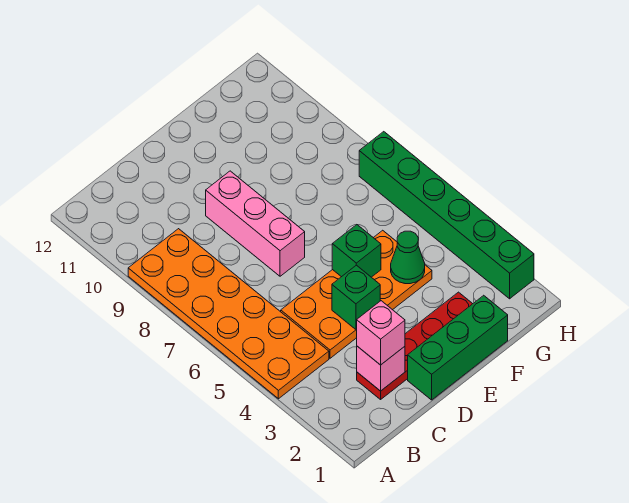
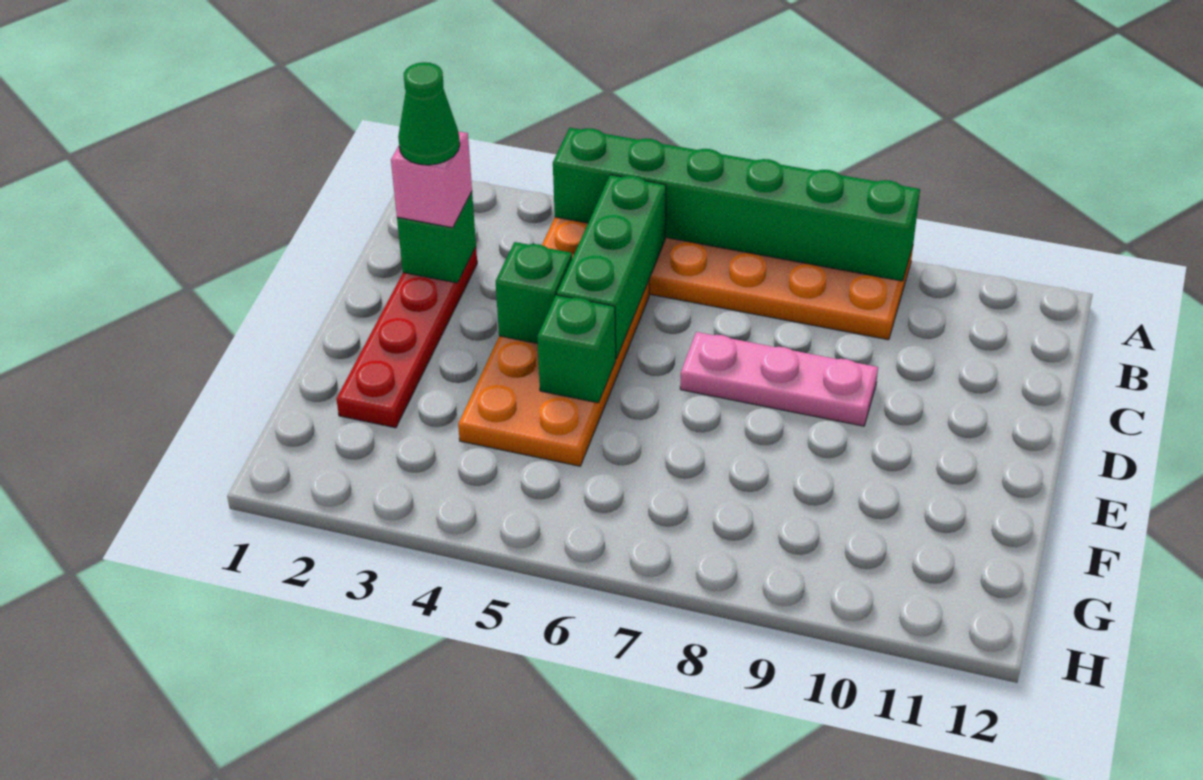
pink brick C2 level 2 -> green brick C2 level 2
green brick D1:F1 level 1 -> green brick B5:D5 level 2
pink brick D7:D9 level 1 -> pink plate D7:D9 level 1
green cone F4 level 2 -> green cone C2 level 4
green brick H2:H7 level 1 -> green brick A4:A9 level 2

